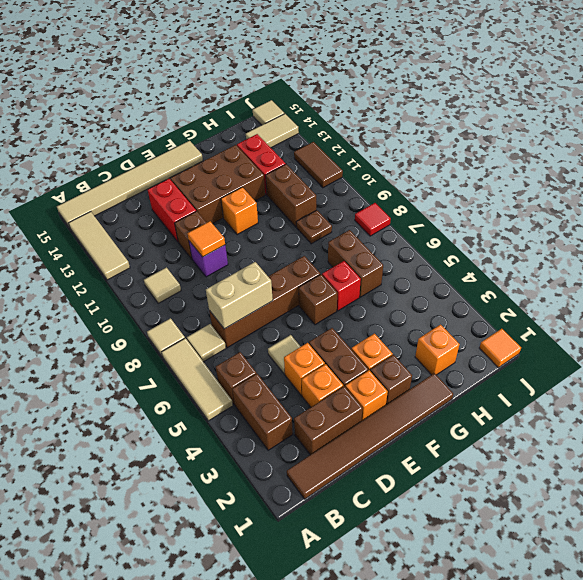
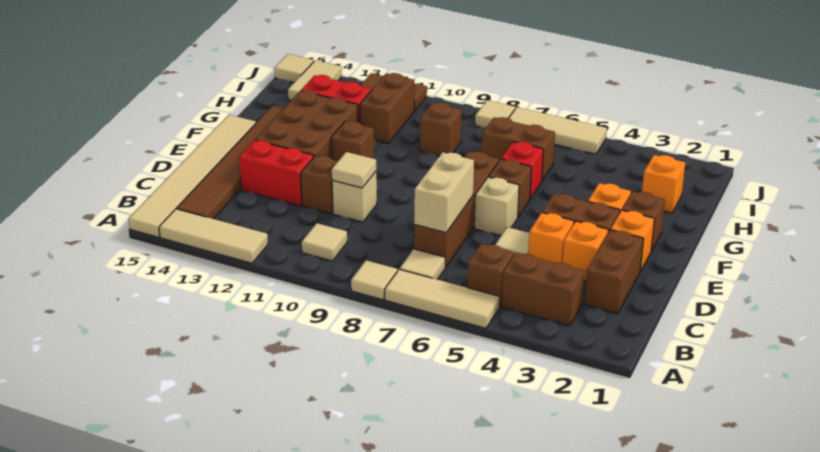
brown tile B1:G1 level 1 -> brown tile B14:G14 level 1
purple brick D10 level 1 -> tan brick D10 level 1
orange tile D10 level 2 -> tan tile D10 level 2
none -> tan brick E6 level 1
orange brick F11 level 1 -> brown brick F11 level 1
brown plate H9 level 1 -> brown brick H9 level 1
brown brick H10:H11 level 1 -> brown brick H11:I11 level 1
orange tile J1 level 1 -> none
none -> tan tile J5:J7 level 1
red tile J8 level 1 -> tan tile J8 level 1

